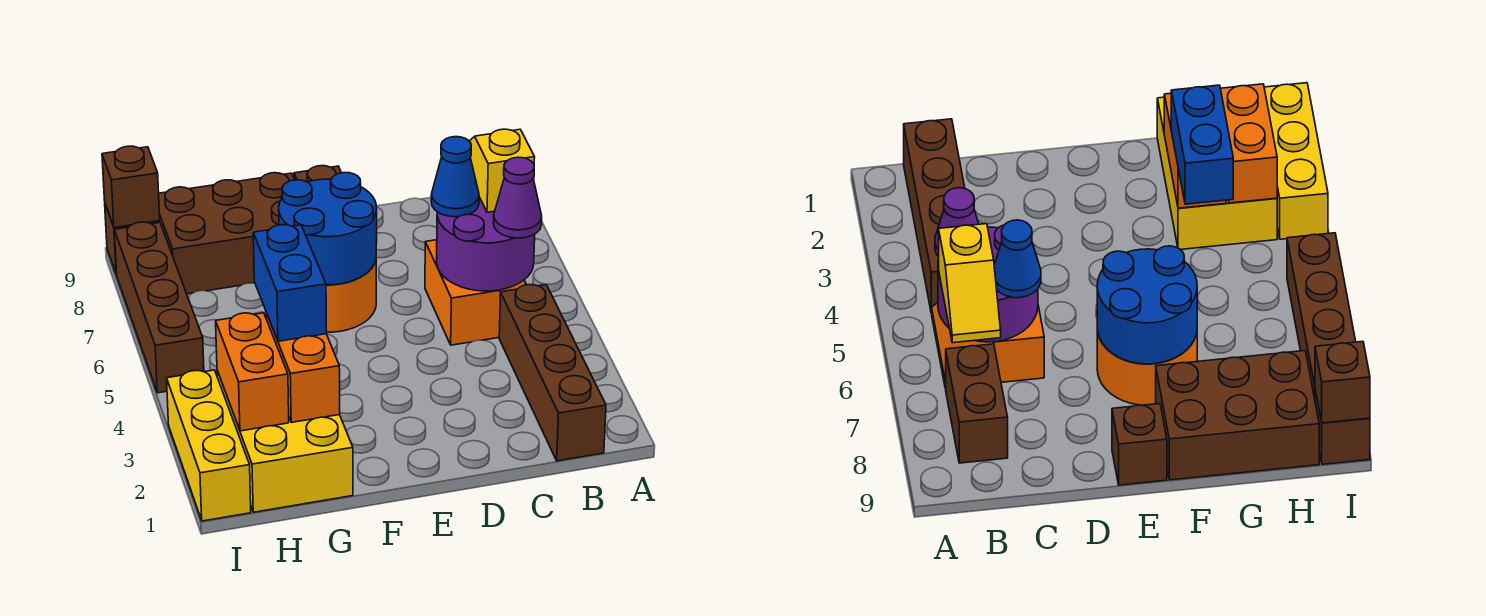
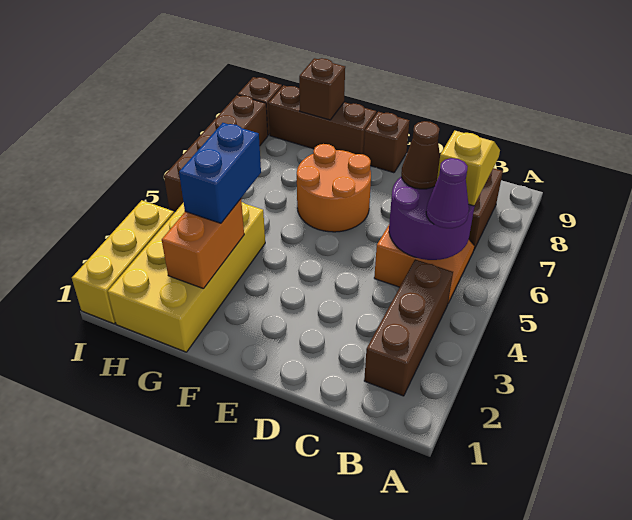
brown brick B1:B4 level 1 -> brown brick B2:B4 level 1
blue cone C6 level 3 -> brown cone C6 level 3
blue round brick E6:F7 level 2 -> none
brown brick F8:H9 level 1 -> brown brick F9:H9 level 1
yellow brick G1:H3 level 1 -> yellow brick G1:H4 level 1
orange brick H2:H3 level 2 -> none
brown brick I9 level 2 -> brown brick G9 level 2

